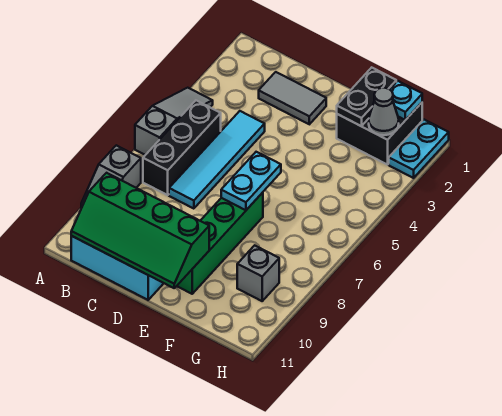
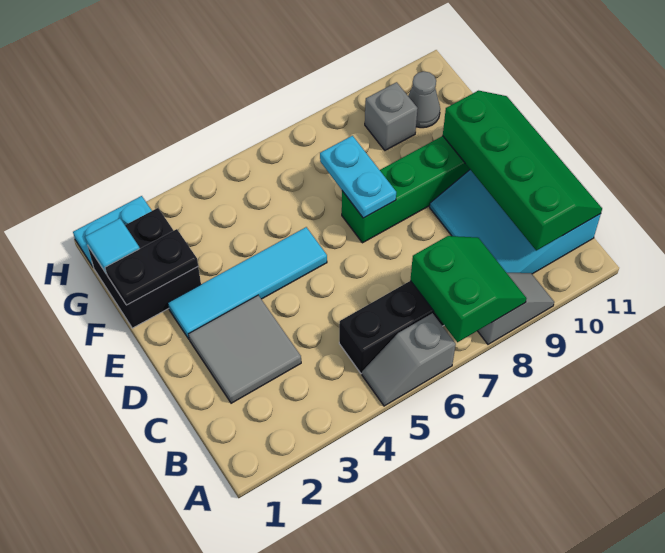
grey slope A4:A6 level 1 top 6 -> grey slope A5:A6 level 1 top 6
none -> green slope A7:B8 level 2 top 7
grey tile C2:D2 level 1 -> grey tile C2:D3 level 1
cyan tile C4:C7 level 1 -> cyan tile E2:E5 level 1
cyan plate E6:E7 level 2 -> cyan plate E7:F7 level 2
cyan plate G1 level 2 -> cyan tile G1 level 2
grey cone G2 level 2 -> grey cone G10 level 1

